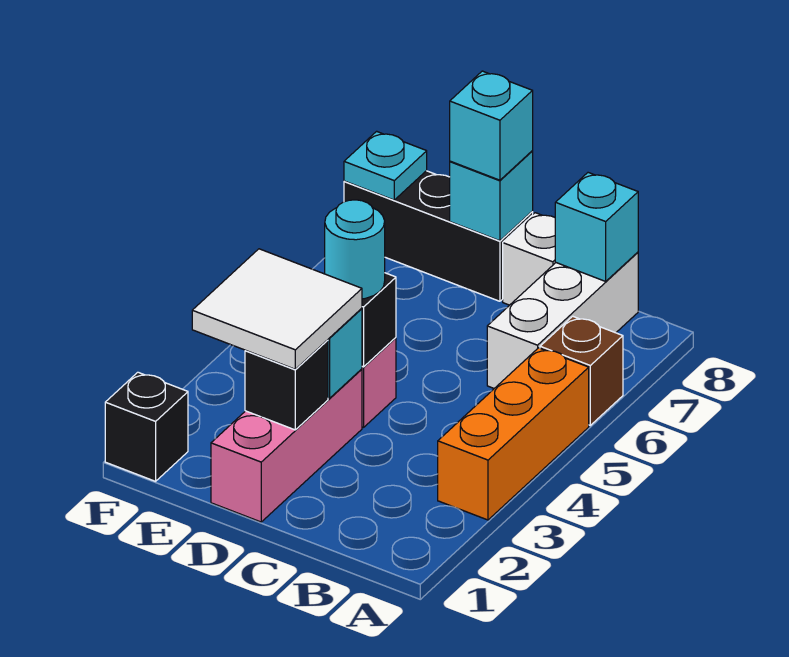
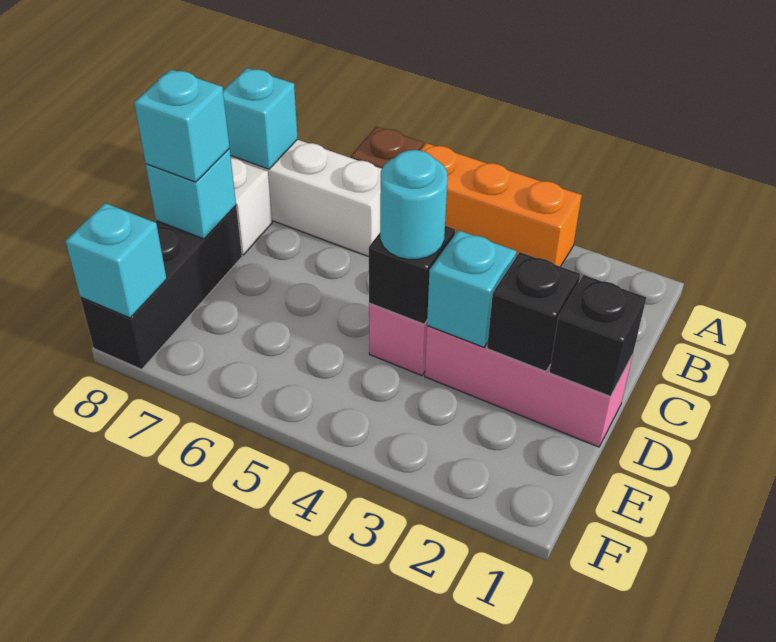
white tile D2:E3 level 3 -> none
black brick F1 level 1 -> black brick D1 level 2
cyan plate F8 level 2 -> cyan brick F8 level 2

